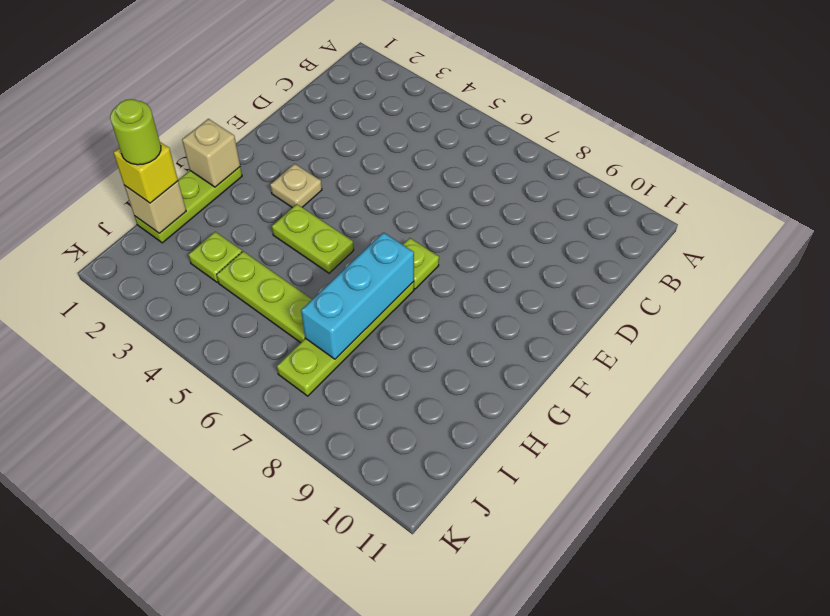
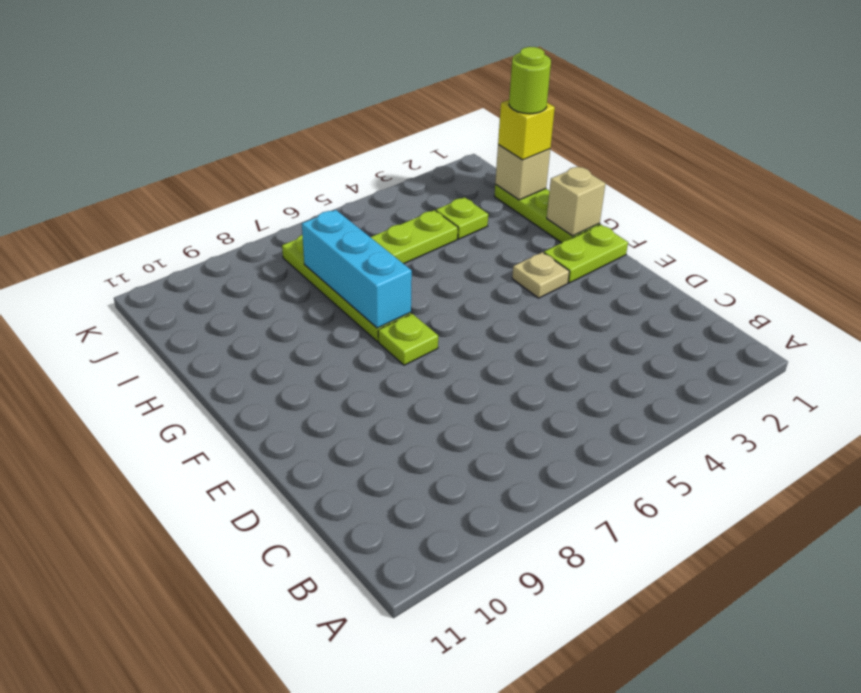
lime plate G4:G5 level 1 -> lime plate F1:F2 level 1

